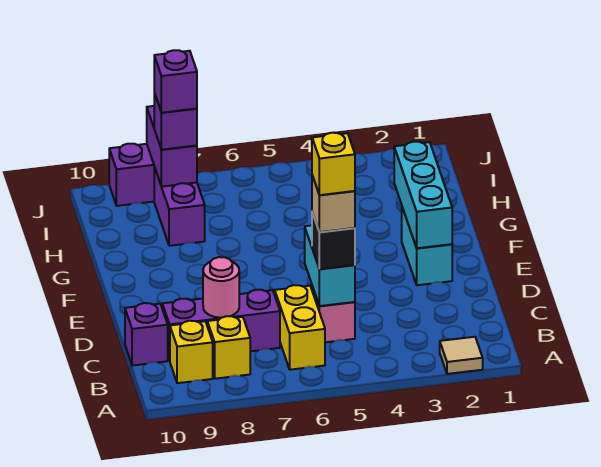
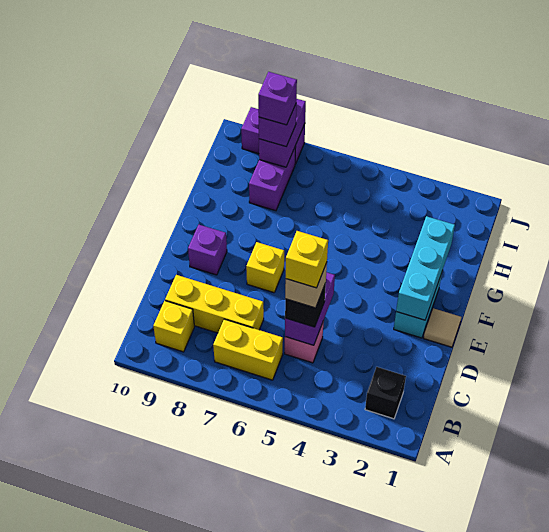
tan tile A2 level 1 -> tan tile E1 level 1
none -> black brick B2 level 1
yellow brick B6:C6 level 1 -> yellow brick B6:B7 level 1
yellow brick B8 level 1 -> yellow brick E7 level 1
cyan brick C5:D5 level 2 -> purple brick C5:D5 level 2
purple brick C7:C9 level 1 -> yellow brick C7:C9 level 1
pink round brick C8 level 2 -> none
purple brick C10 level 1 -> purple brick E9 level 1

